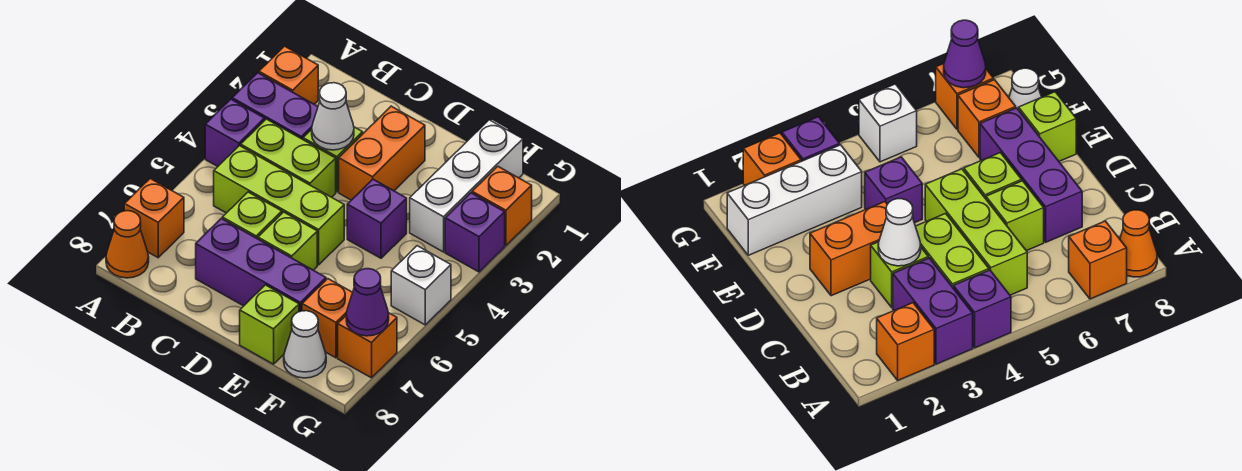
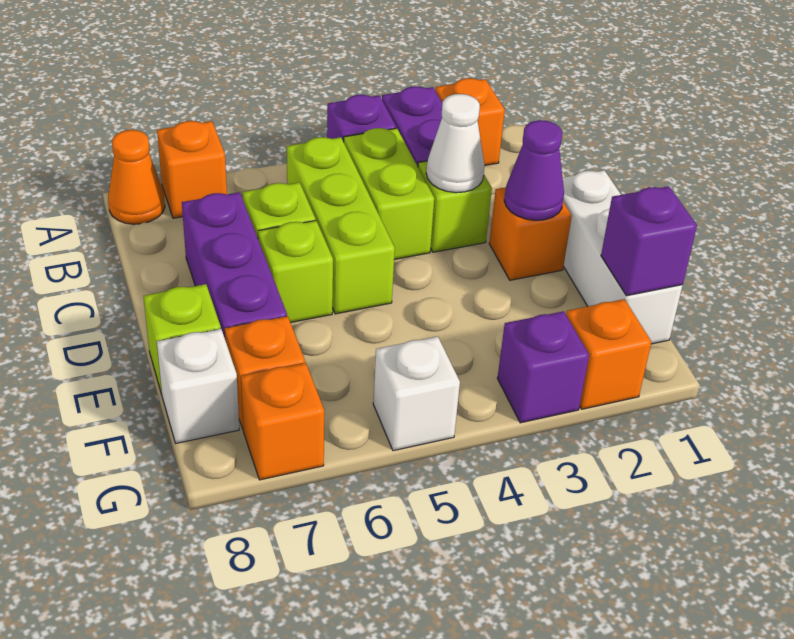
orange brick D2:D3 level 1 -> orange brick D2 level 1
purple brick E4 level 1 -> purple brick F1 level 2
white brick F1:F3 level 1 -> white brick D1:F1 level 1
white cone F8 level 1 -> white brick F8 level 1
purple cone G7 level 2 -> purple cone D2 level 2

